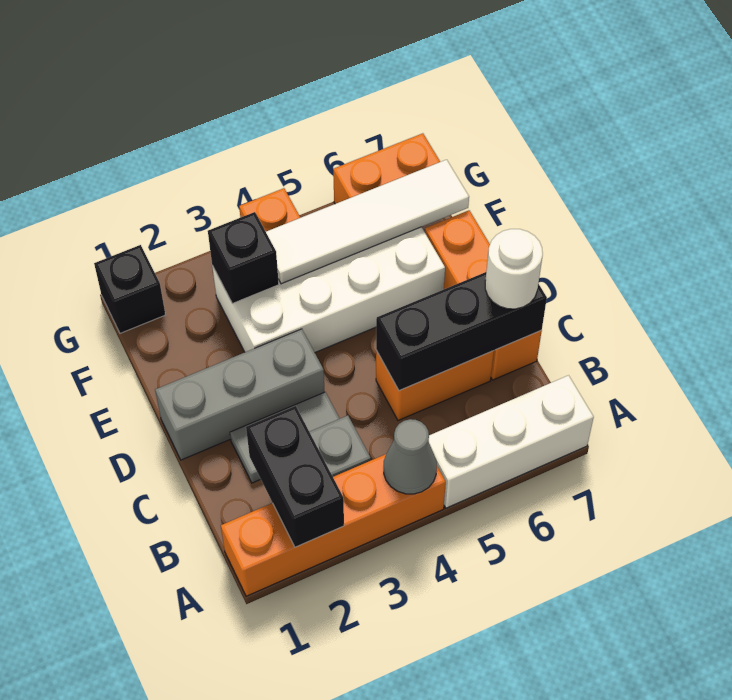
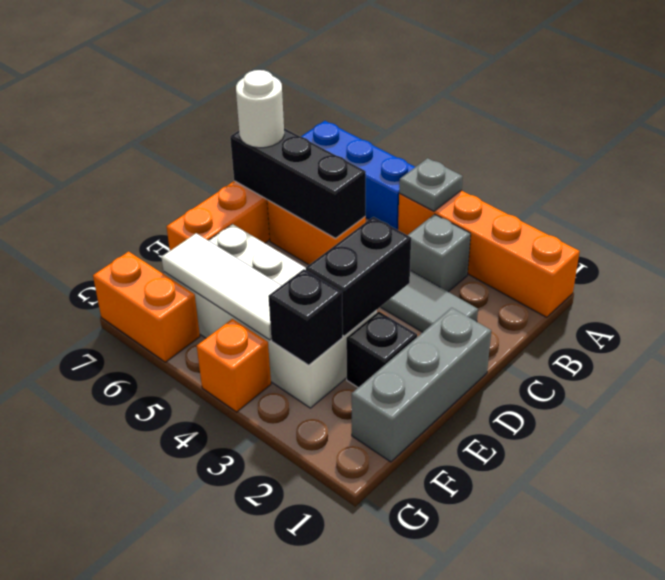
black brick A2:B2 level 2 -> black brick D3:E3 level 2
grey cone A4 level 2 -> grey plate A4 level 2
white brick A5:A7 level 1 -> blue brick A5:A7 level 1
grey brick D1:D3 level 1 -> grey brick D1:F1 level 1
white tile F4:F7 level 2 -> white tile F4:F6 level 2
black brick G1 level 1 -> black brick E2 level 1

